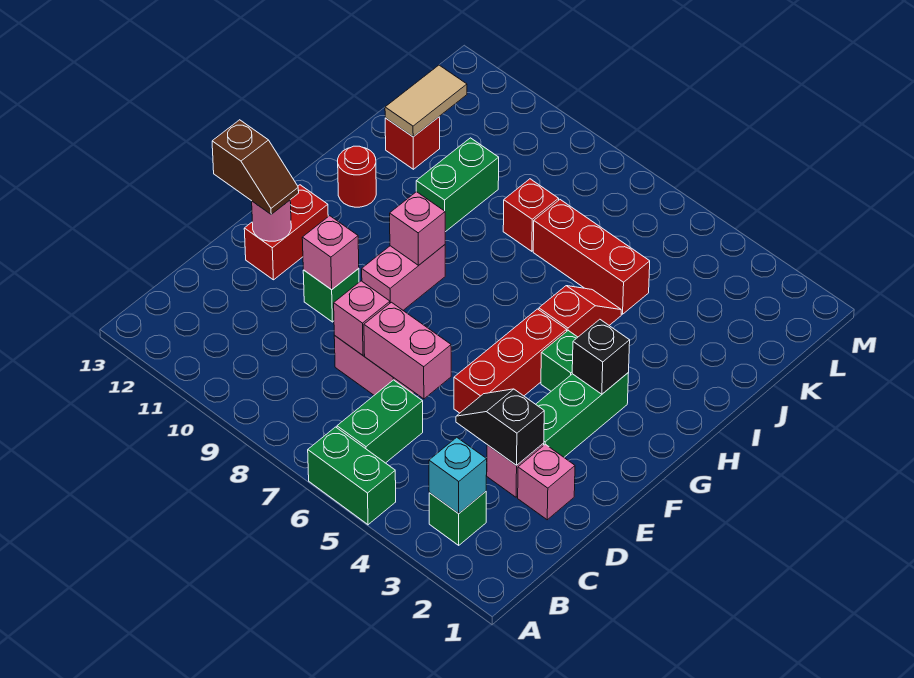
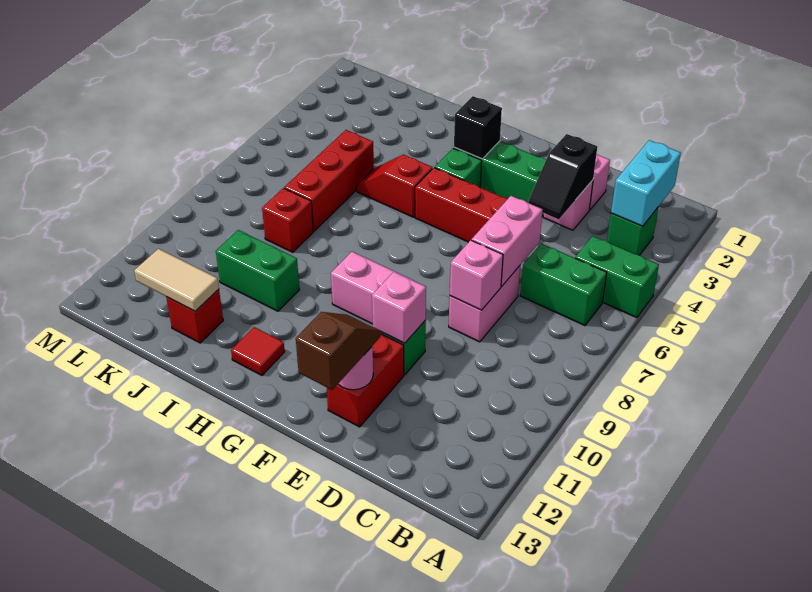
green brick A5:A6 level 1 -> green brick A5:B5 level 1
cyan brick B3 level 2 -> cyan brick B2:B3 level 2
red brick E12:F12 level 1 -> red brick E11:E12 level 1
pink brick G9 level 2 -> none
red round brick H12 level 1 -> red tile H12 level 1

